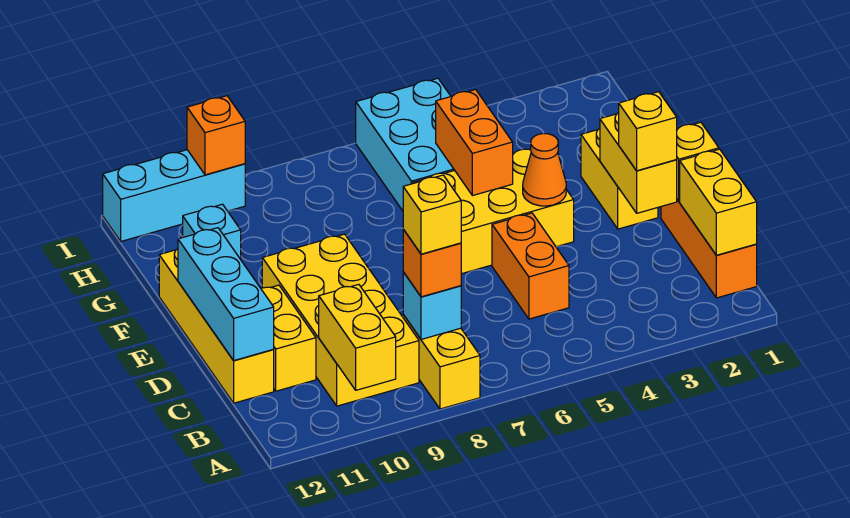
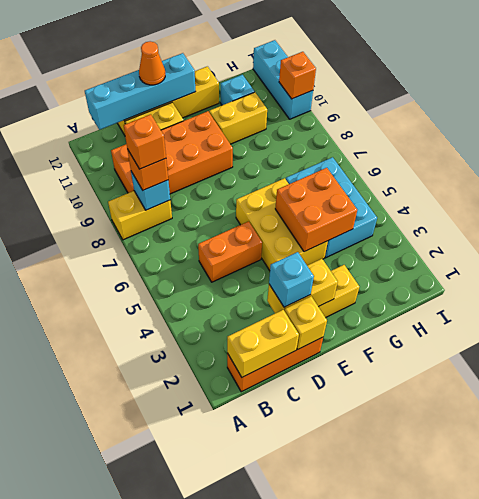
yellow brick A10:B10 level 2 -> yellow brick F10:G10 level 1
yellow brick B8 level 4 -> orange brick B8 level 4
yellow brick B9:E10 level 1 -> orange brick B9:E10 level 1
cyan brick C12:E12 level 2 -> cyan brick B12:E12 level 2
yellow brick D2 level 3 -> cyan brick D2 level 3
orange cone E4 level 2 -> orange cone D12 level 3
orange brick F5:G5 level 2 -> orange brick F4:G5 level 2
cyan brick G5:I6 level 1 -> cyan brick G4:H6 level 1

